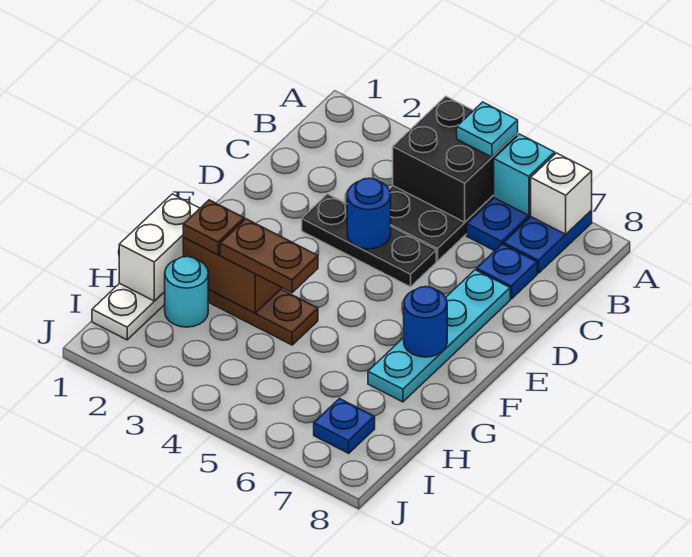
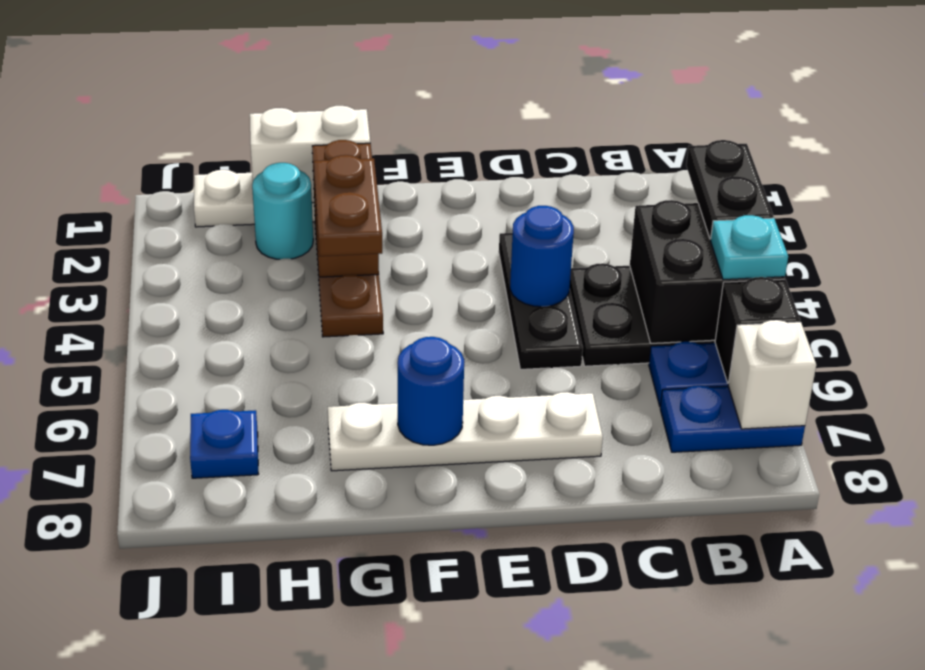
none -> black plate A3:A4 level 3
cyan brick A6 level 2 -> black brick A6 level 2
blue plate C7 level 1 -> none
cyan plate D7:G7 level 1 -> white plate D7:G7 level 1
brown plate G2 level 3 -> none

